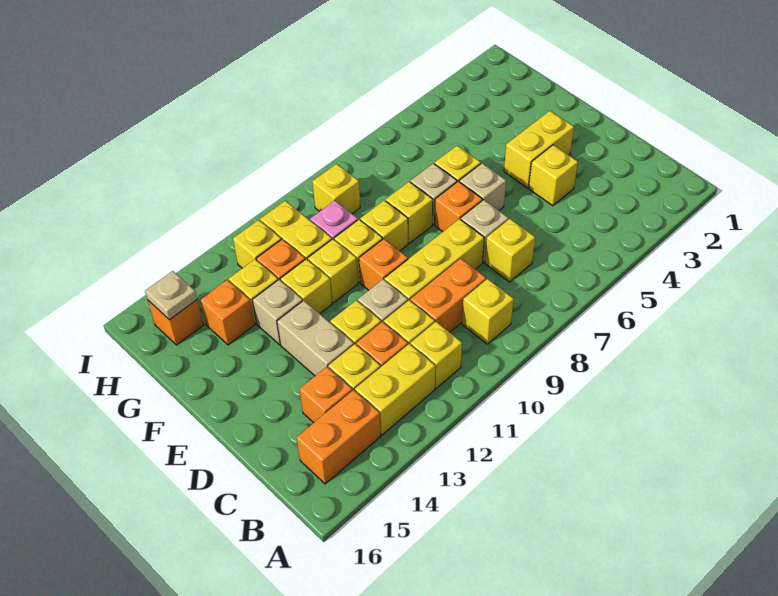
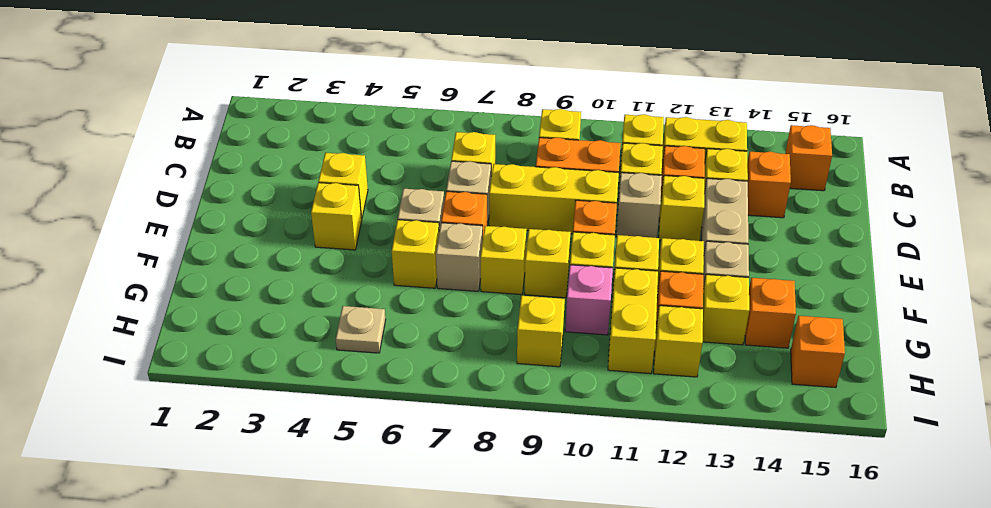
orange brick B14:B15 level 1 -> orange brick B15 level 1
yellow brick E3:E4 level 1 -> yellow brick E4 level 1
tan plate H15 level 2 -> tan plate H5 level 1

